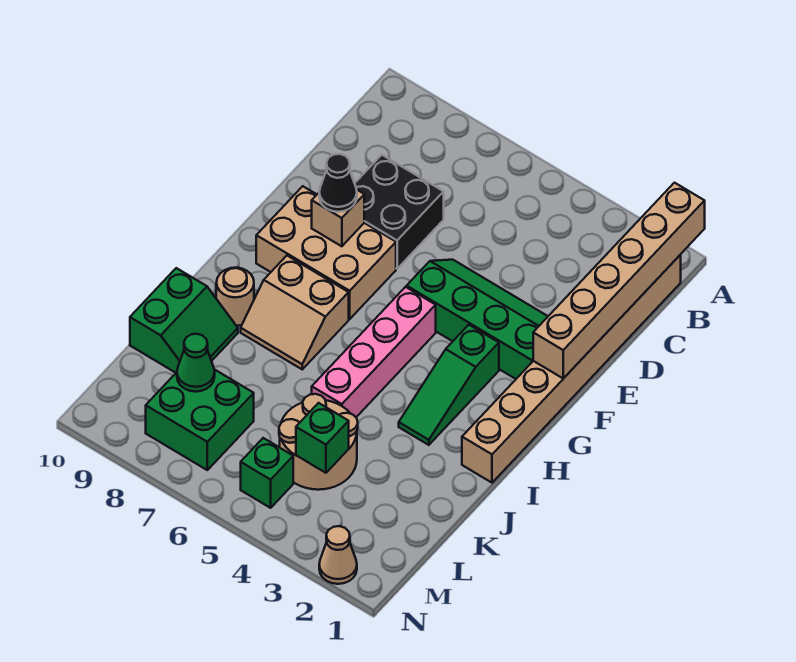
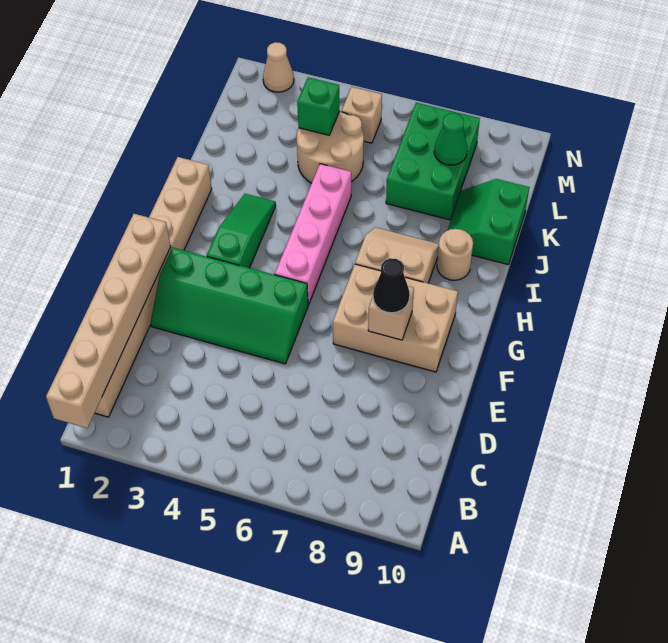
black brick D7:E8 level 1 -> none
green brick L7:M8 level 1 -> green brick K7:M8 level 1
green brick M5 level 1 -> tan brick M5 level 1

